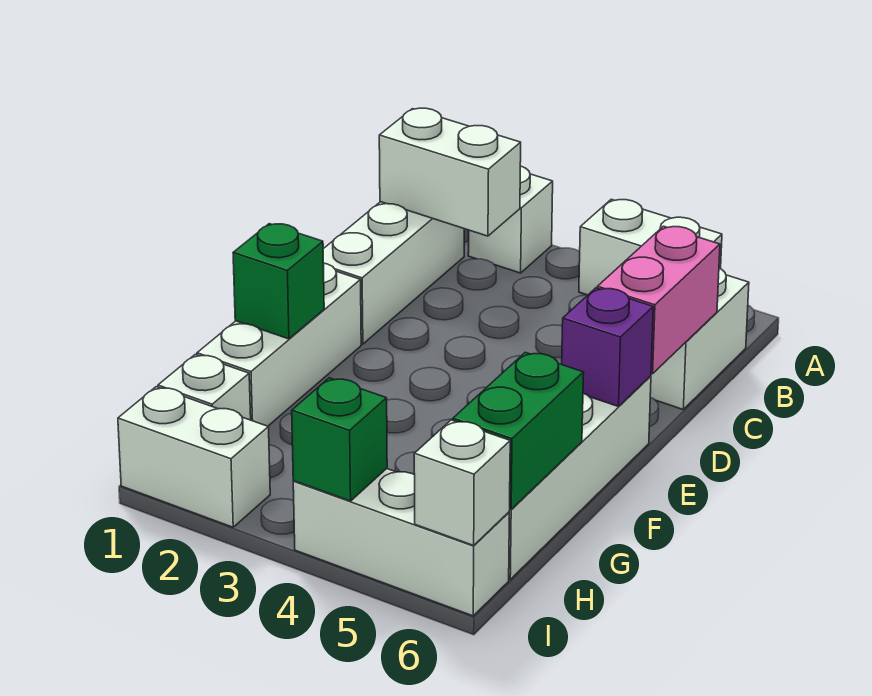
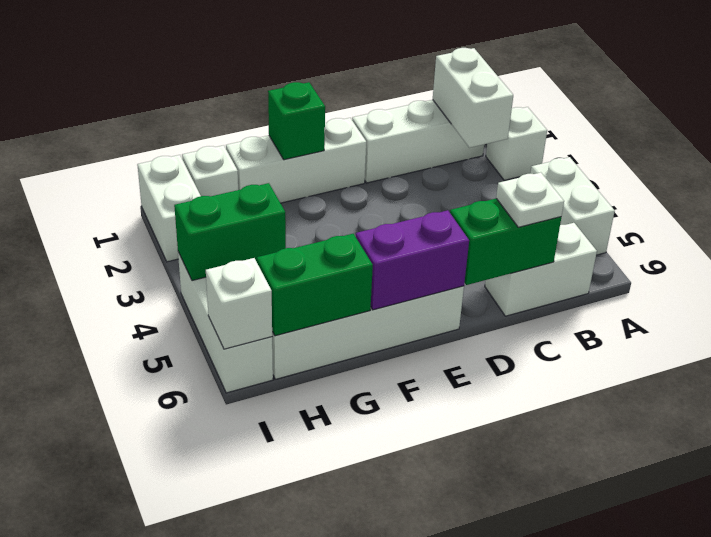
pink brick C6:D6 level 2 -> green brick C6:D6 level 2
none -> white plate C6 level 3
purple brick E6 level 2 -> purple brick E6:F6 level 2
green brick I4 level 2 -> green brick H4:I4 level 2

